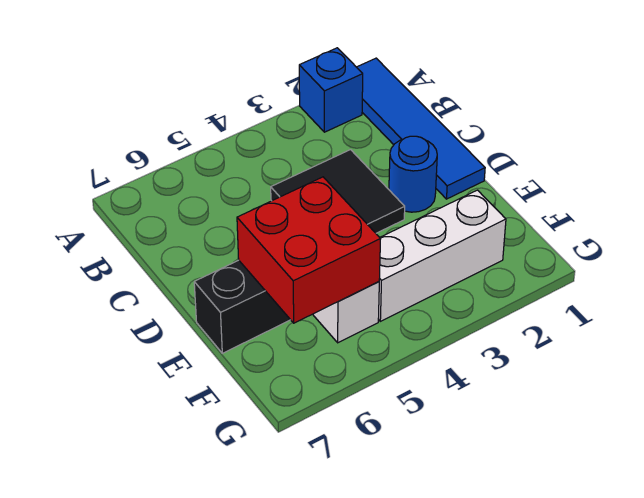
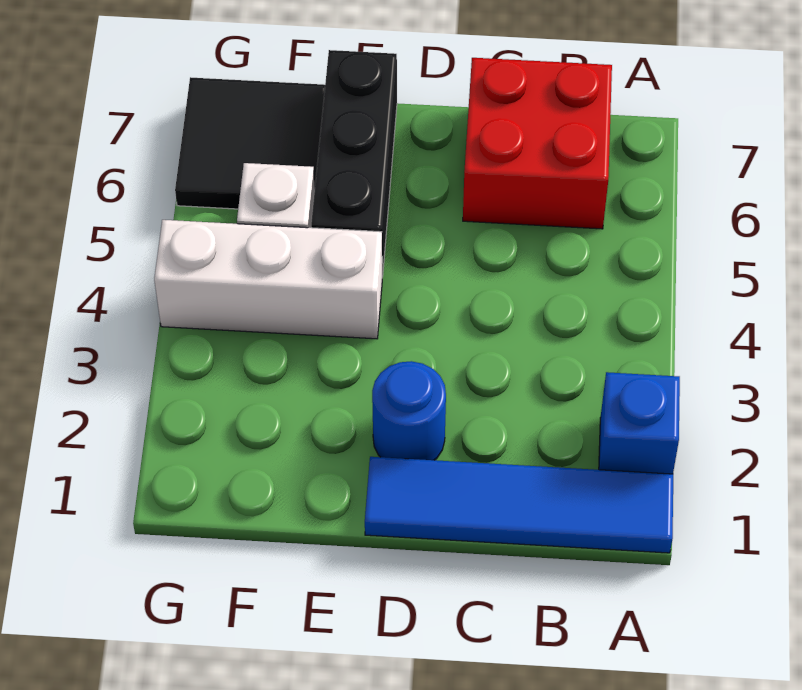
black tile C3:D4 level 1 -> black tile F6:G7 level 1
red brick E5:F6 level 2 -> red brick B6:C7 level 1
white brick F2:F4 level 1 -> white brick E4:G4 level 1

